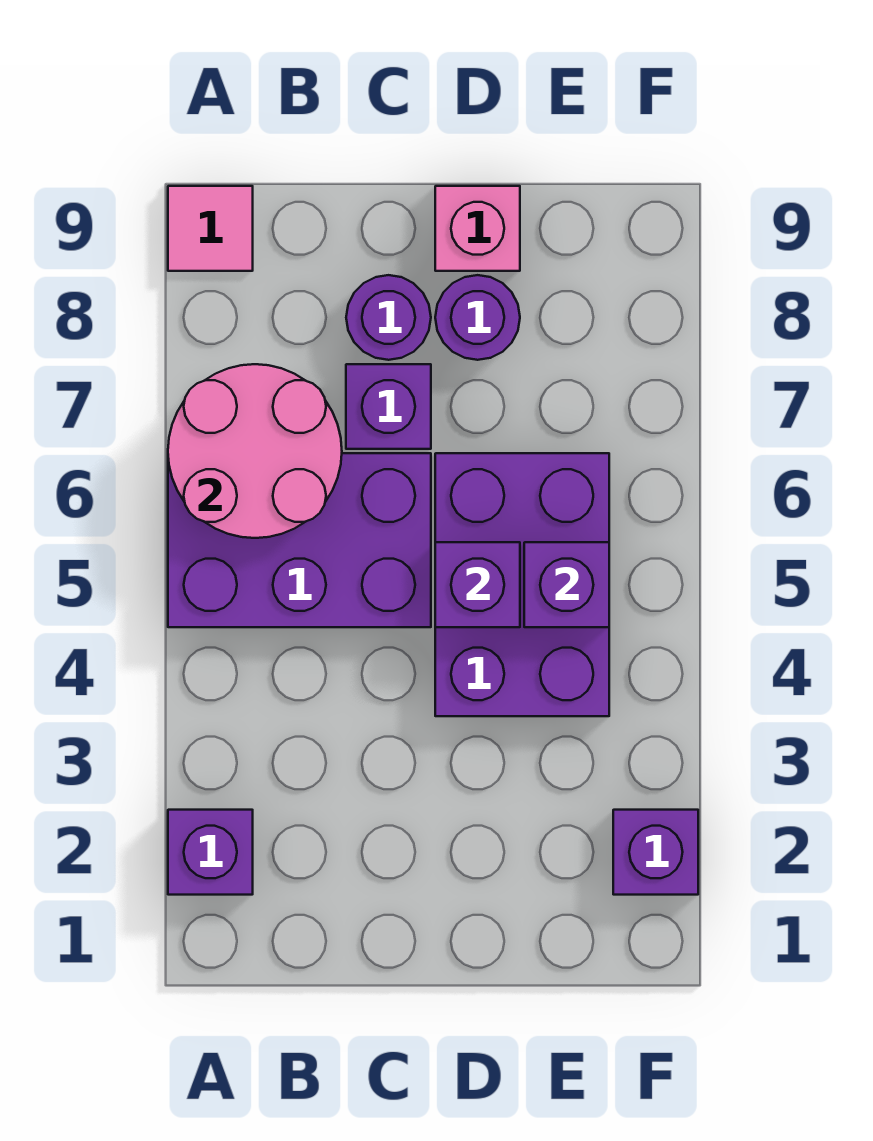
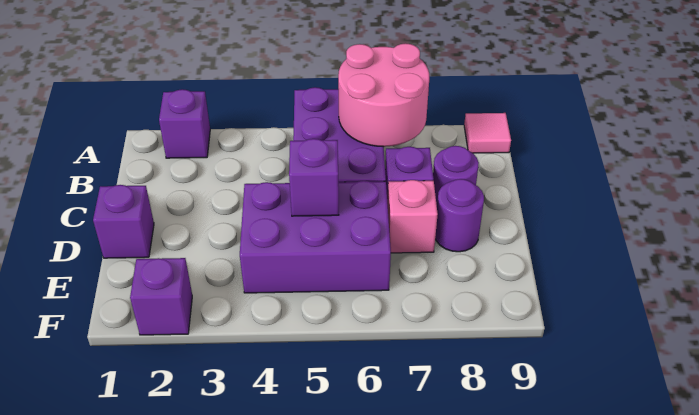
pink brick D9 level 1 -> pink brick D7 level 1
purple brick E5 level 2 -> purple brick D1 level 1

